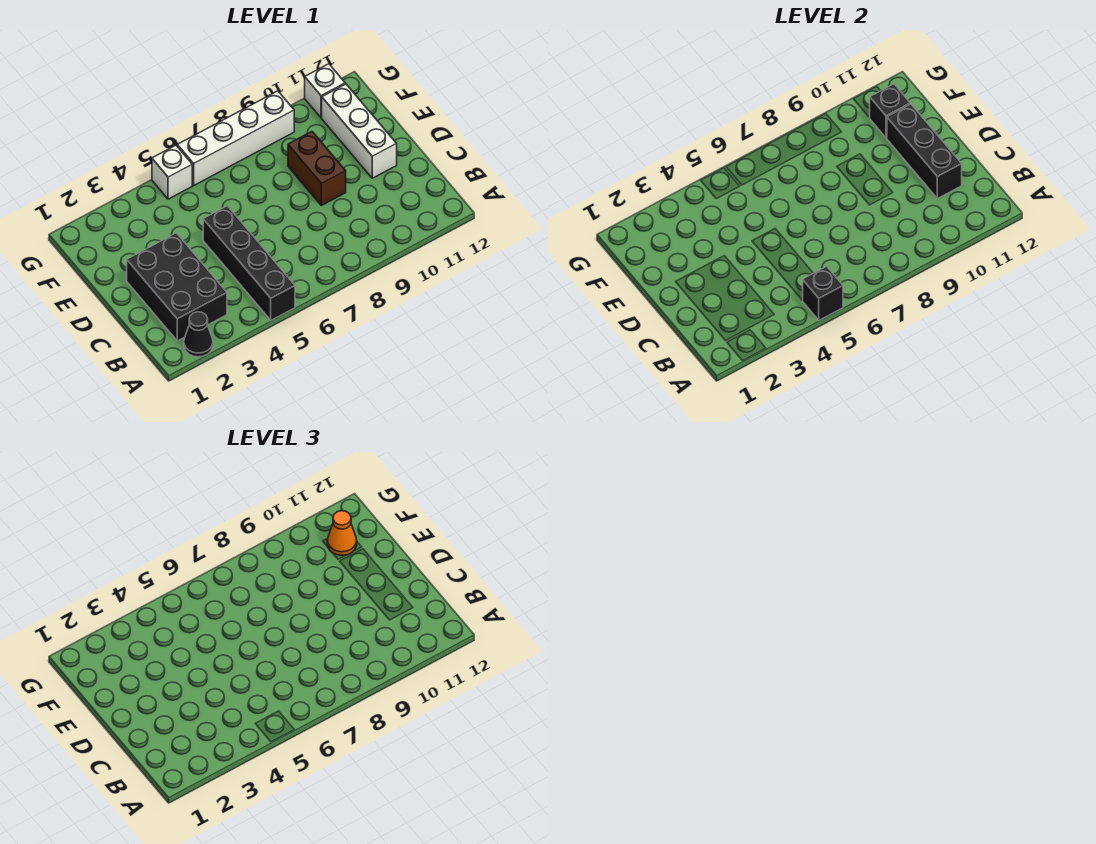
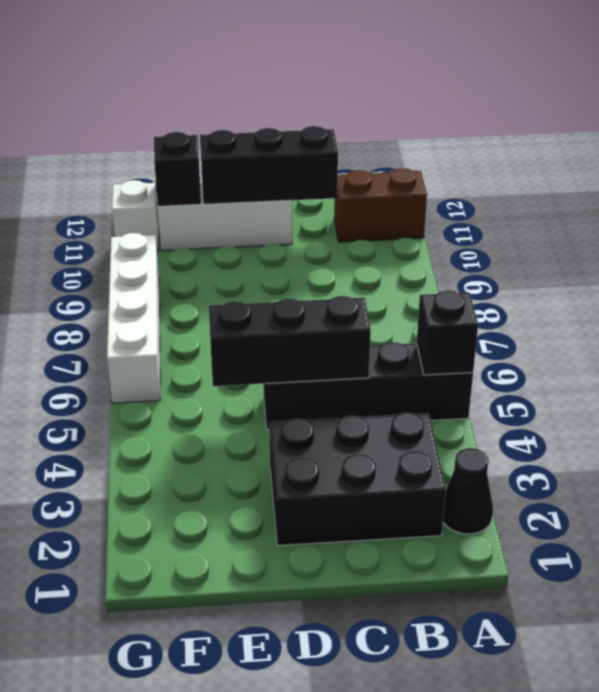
none -> black brick C5:E5 level 2
brown brick D9:E9 level 1 -> brown brick A11:B11 level 1
orange cone F11 level 3 -> none
white brick G5 level 1 -> none

